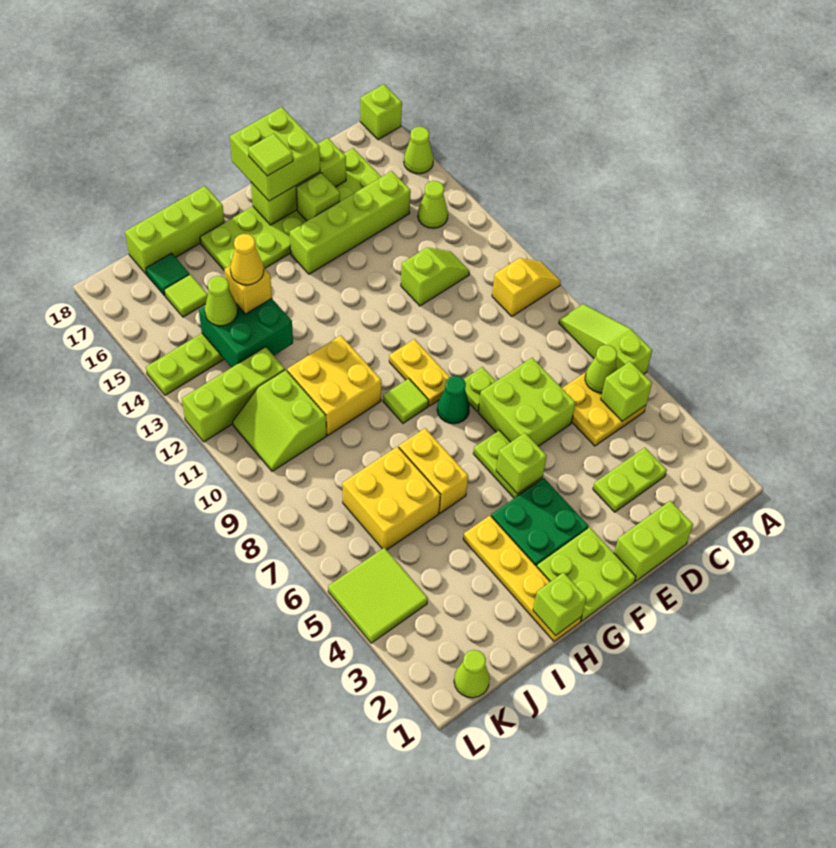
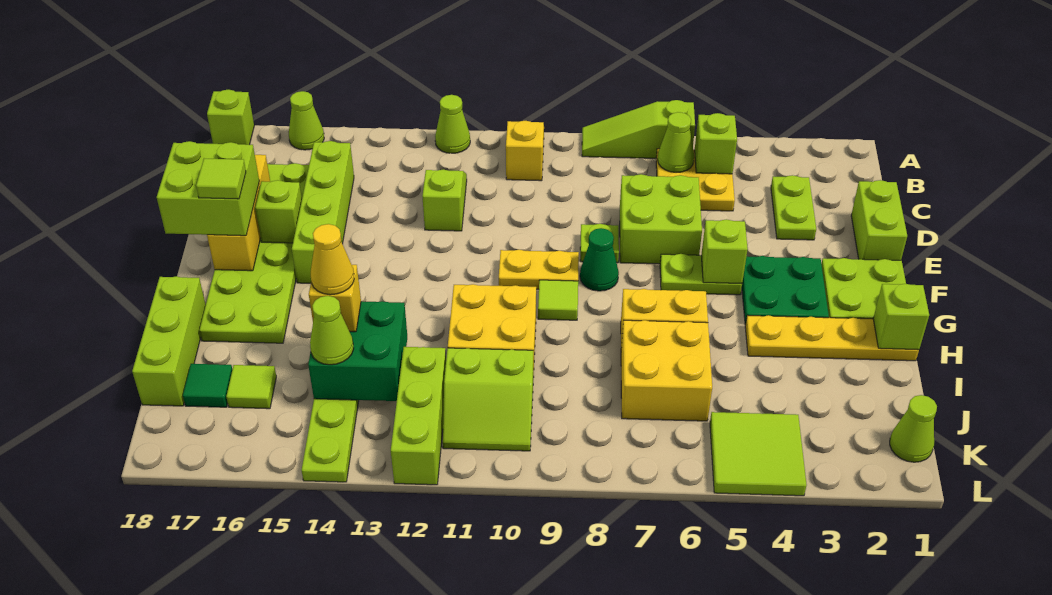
lime cone B14 level 1 -> lime cone A12 level 1
lime brick D17:F17 level 2 -> yellow brick D17:F17 level 2

